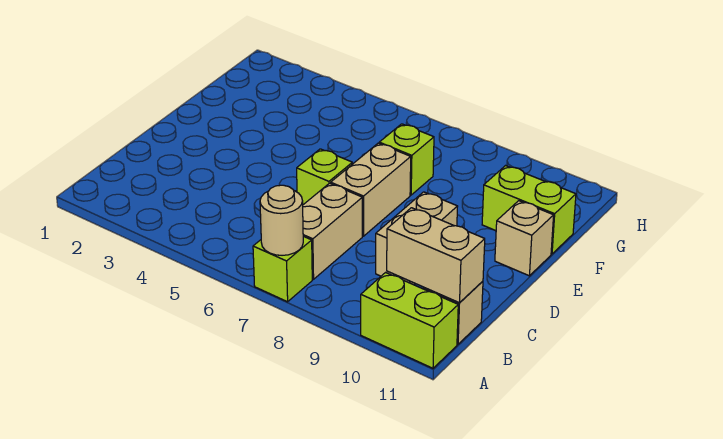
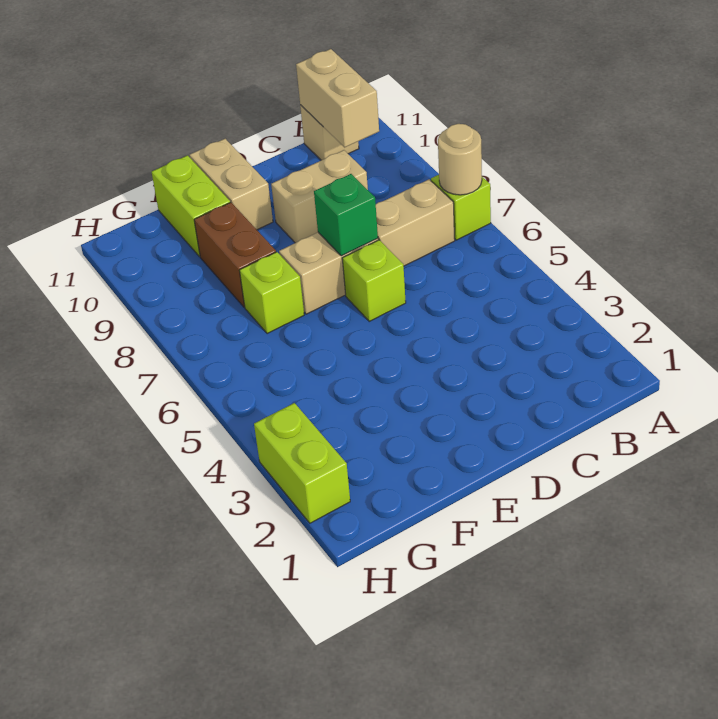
lime brick A10:A11 level 1 -> lime brick H2:H3 level 1
none -> green brick D7 level 2
tan brick E11 level 1 -> tan brick E10:E11 level 1
none -> brown brick F8:F9 level 1

